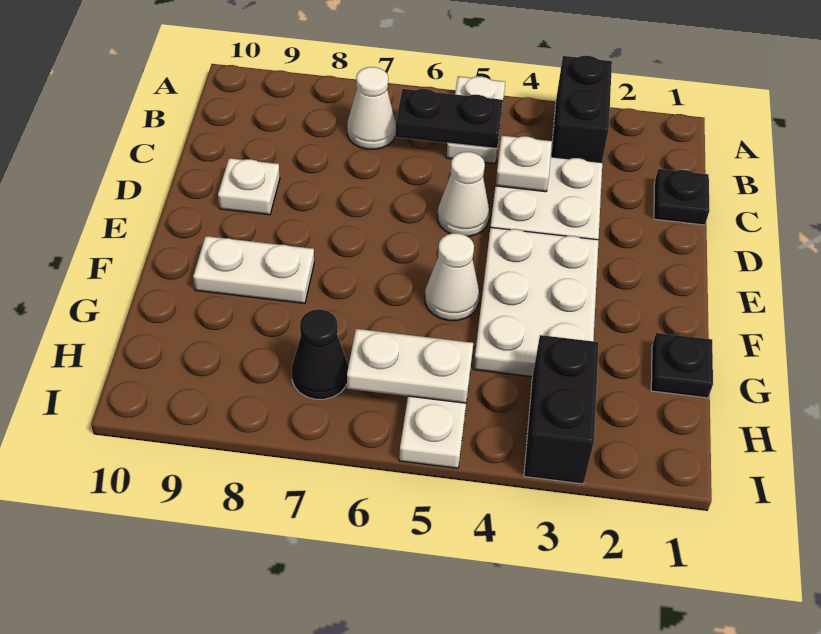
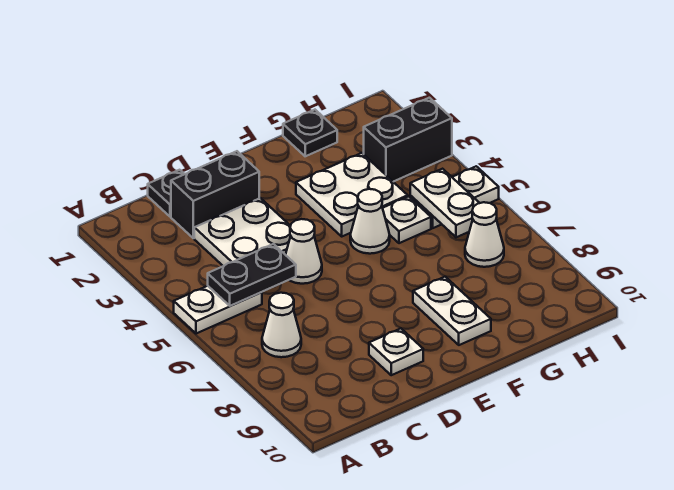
black brick A3:B3 level 1 -> black brick C2:D2 level 1
black plate B5:B6 level 2 -> black plate B5:C5 level 2
white plate C4 level 2 -> white plate G5 level 1
white plate E3:G4 level 1 -> white plate F3:G4 level 1
black cone H7 level 1 -> white cone H7 level 1

